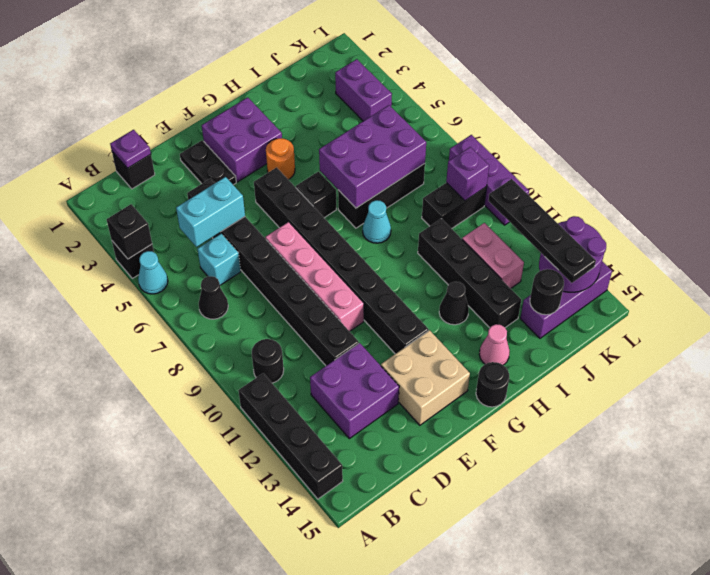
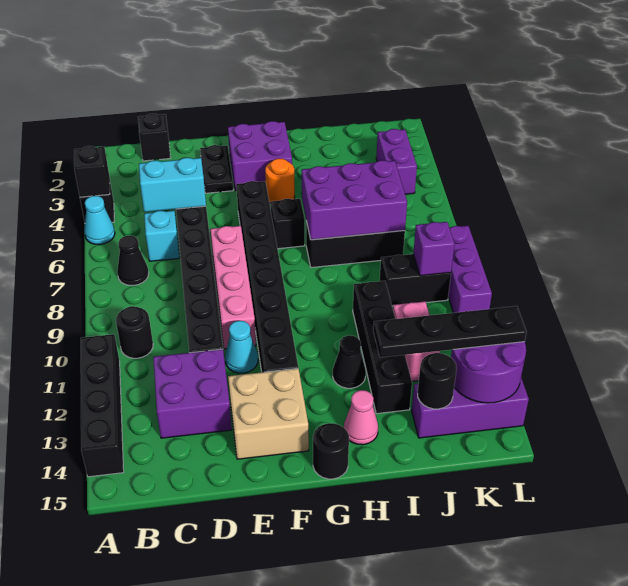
purple plate C1 level 2 -> none
cyan cone H8 level 1 -> cyan cone E11 level 1
black plate K11:K14 level 3 -> black plate I13:L13 level 3

